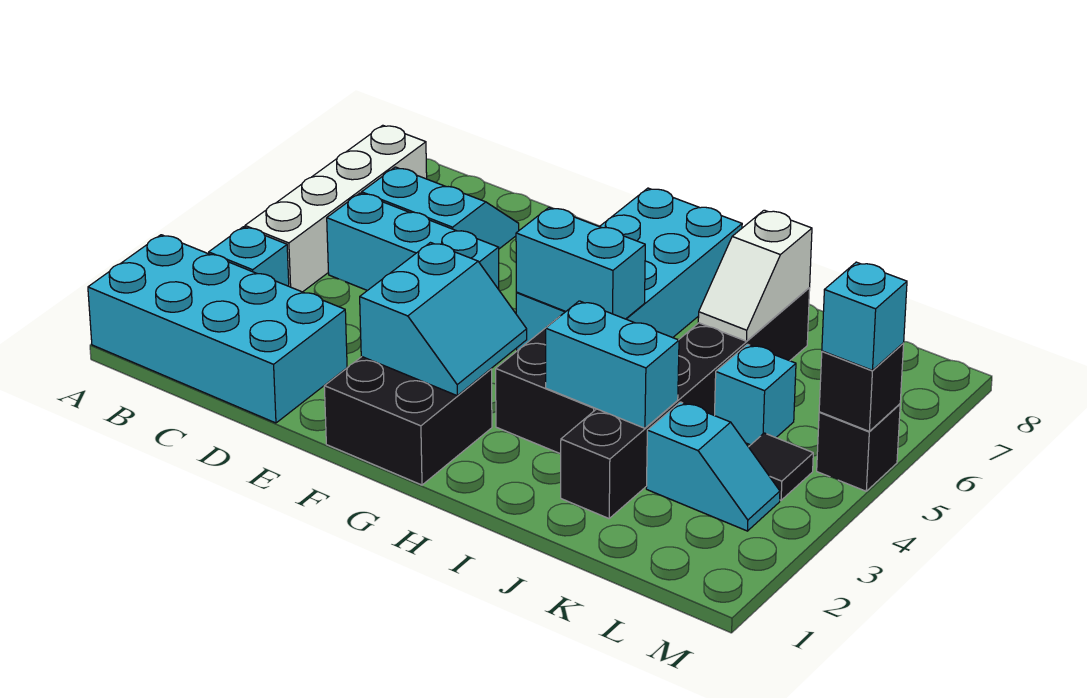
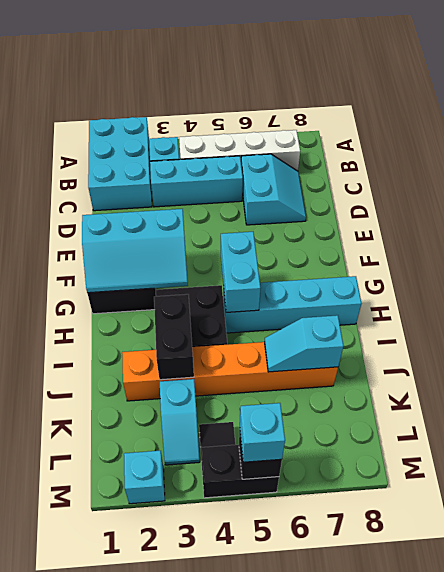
cyan brick A1:D2 level 1 -> cyan brick A1:C2 level 1
cyan brick C5:E5 level 1 -> cyan brick C3:C5 level 1
cyan slope F2:G3 level 2 top F -> cyan slope F1:G3 level 2 top F
cyan brick G5:H8 level 1 -> cyan brick H5:H8 level 1
cyan brick I3:J3 level 2 -> black brick I3:J3 level 2
black brick J2:J7 level 1 -> orange brick J2:J7 level 1
white slope J6:J7 level 2 top 7 -> cyan slope J6:J7 level 2 top 7
cyan brick K5 level 1 -> cyan brick M2 level 1
black brick M5 level 1 -> black brick M4:M5 level 1

